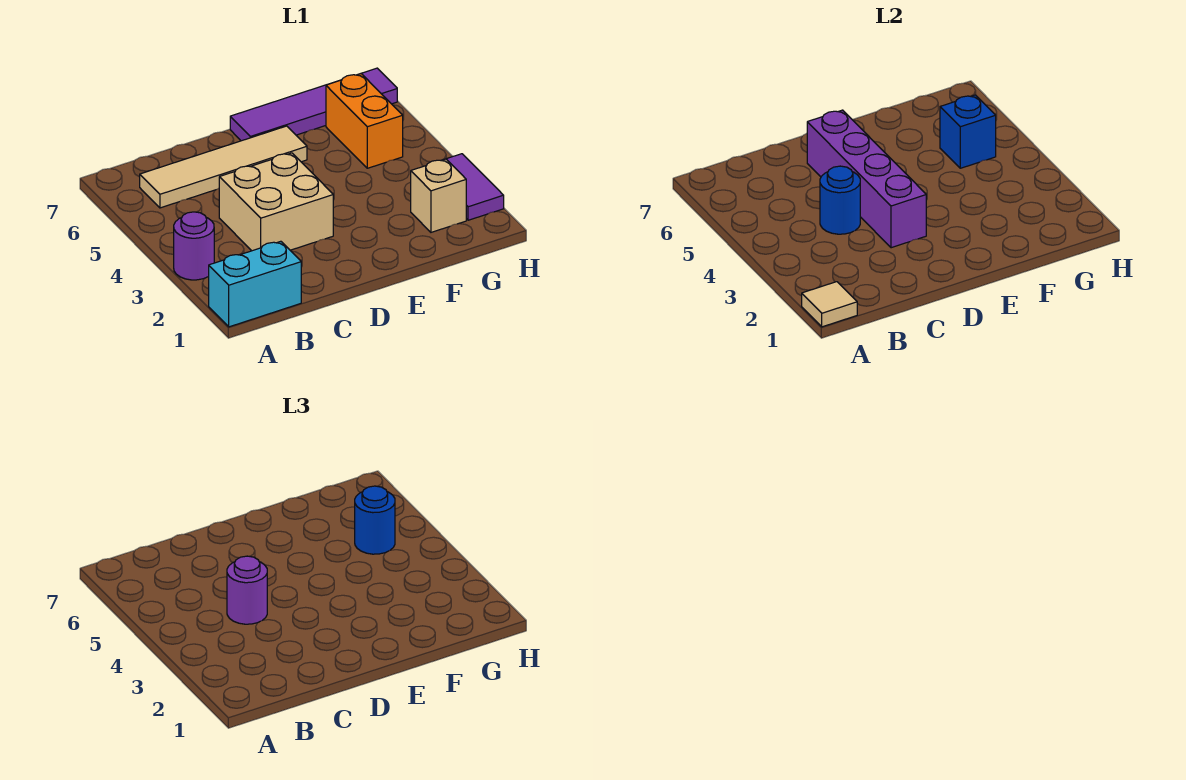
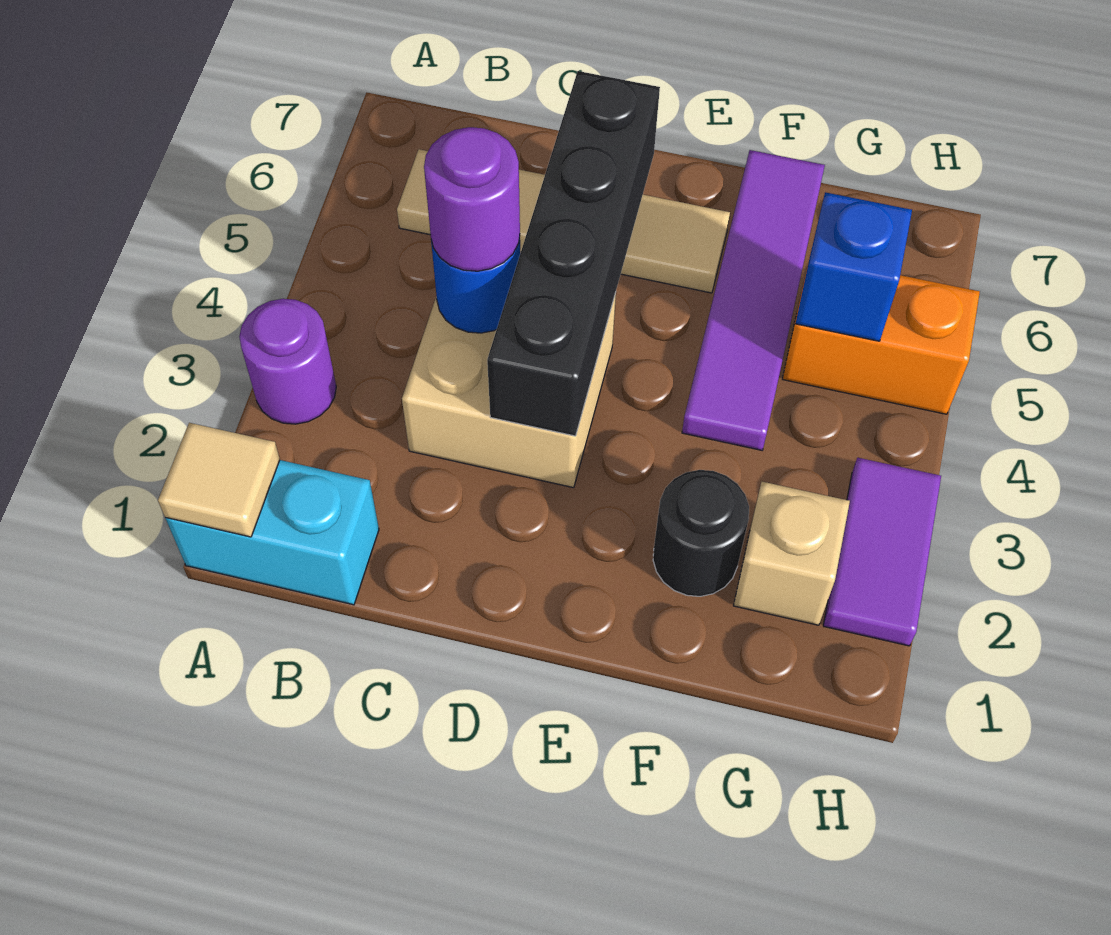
purple brick D3:D6 level 2 -> black brick D3:D6 level 2
purple tile E7:H7 level 1 -> purple tile F4:F7 level 1
none -> black round brick F2 level 1
orange brick G5:G6 level 1 -> orange brick G5:H5 level 1
blue round brick G5 level 3 -> none

